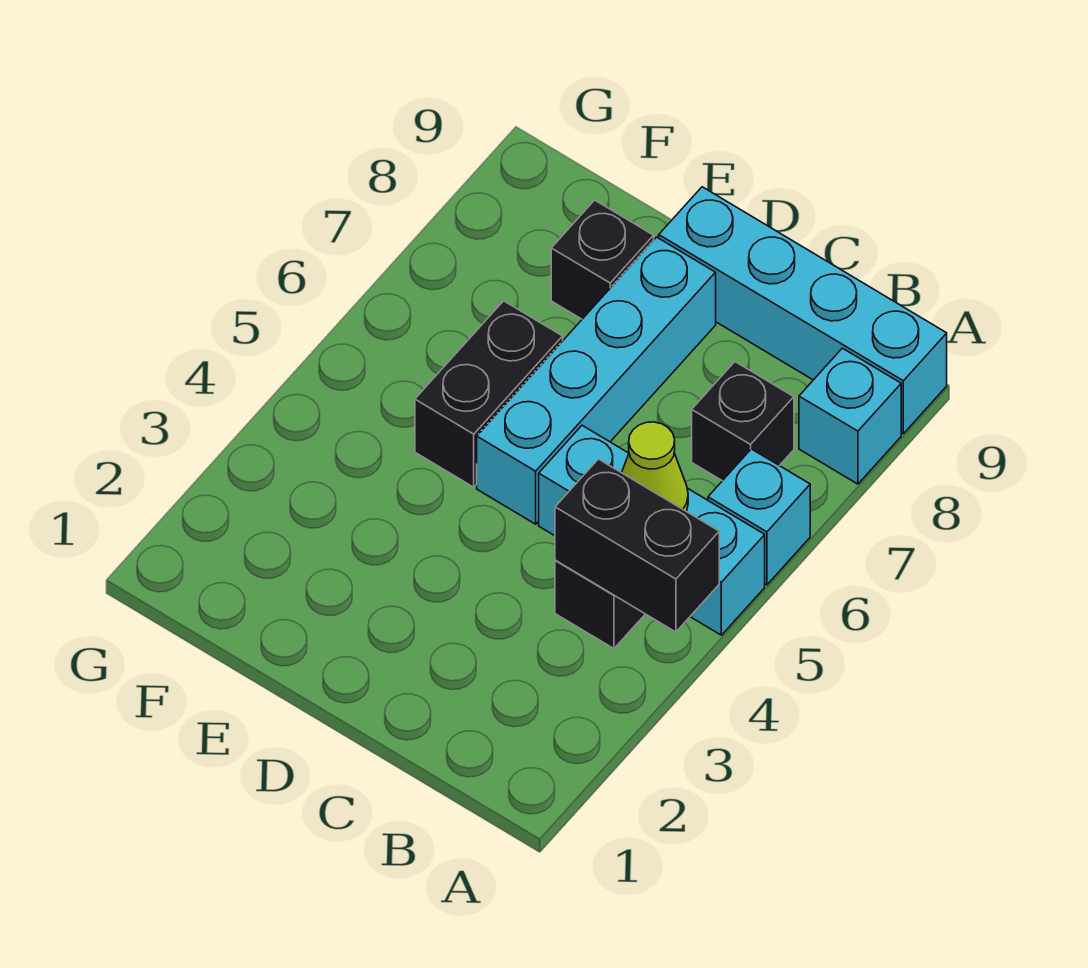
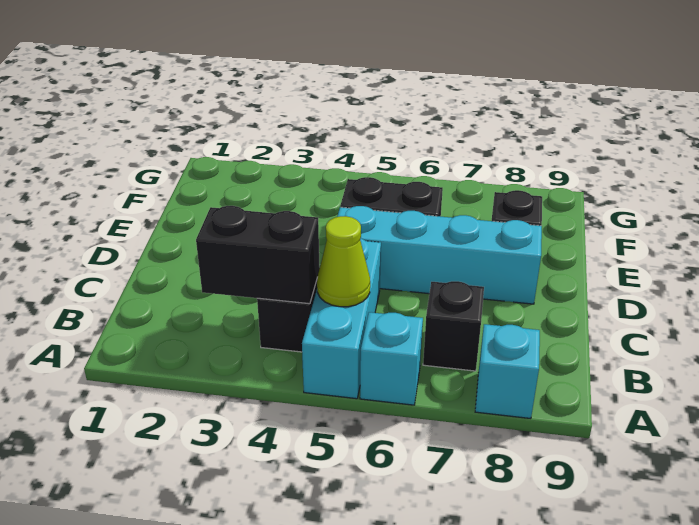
black brick A4:B4 level 2 -> black brick B3:B4 level 2
cyan brick A9:D9 level 1 -> none

